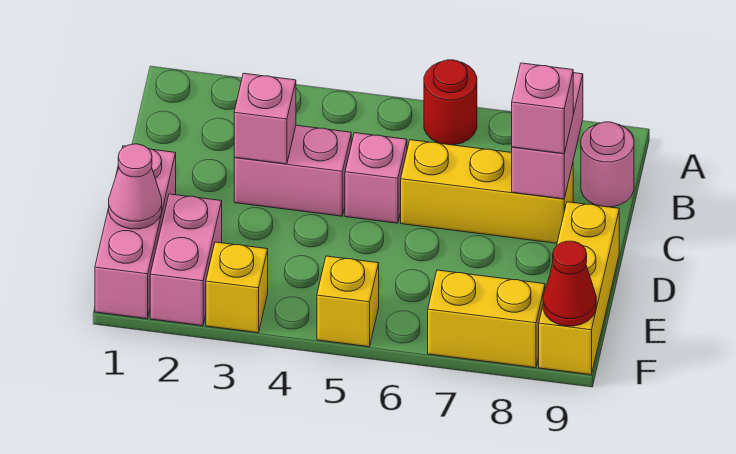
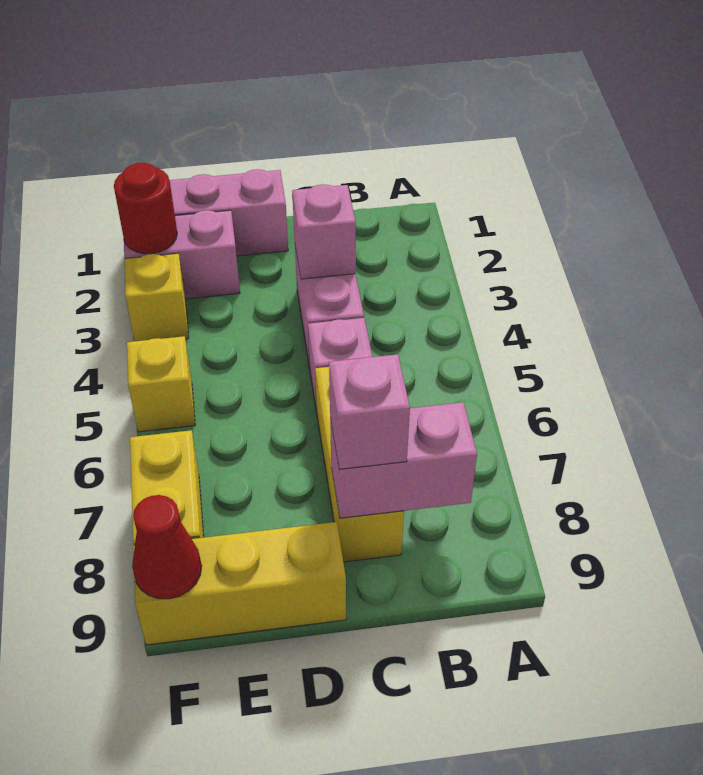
red round brick A6 level 1 -> red round brick F2 level 2
pink round brick B9 level 1 -> none
pink cone E1 level 2 -> none

